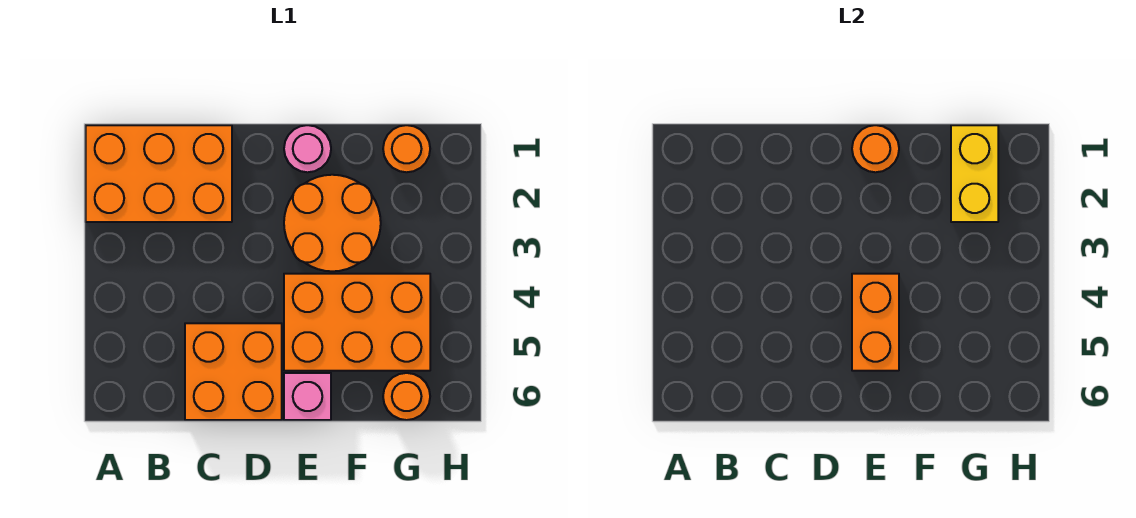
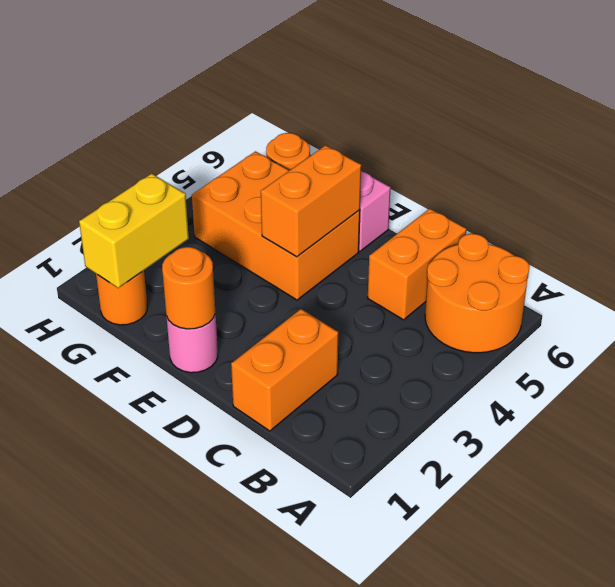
orange brick A1:C2 level 1 -> orange brick C1:C2 level 1
orange brick C5:D6 level 1 -> orange brick C5:C6 level 1
orange round brick E2:F3 level 1 -> orange round brick A5:B6 level 1

